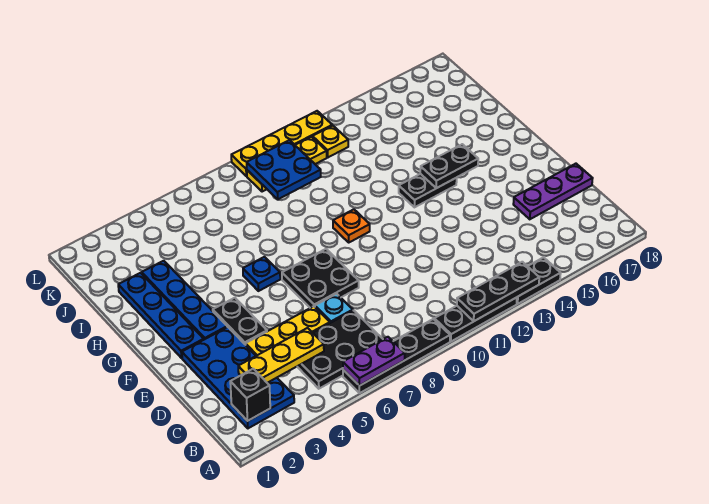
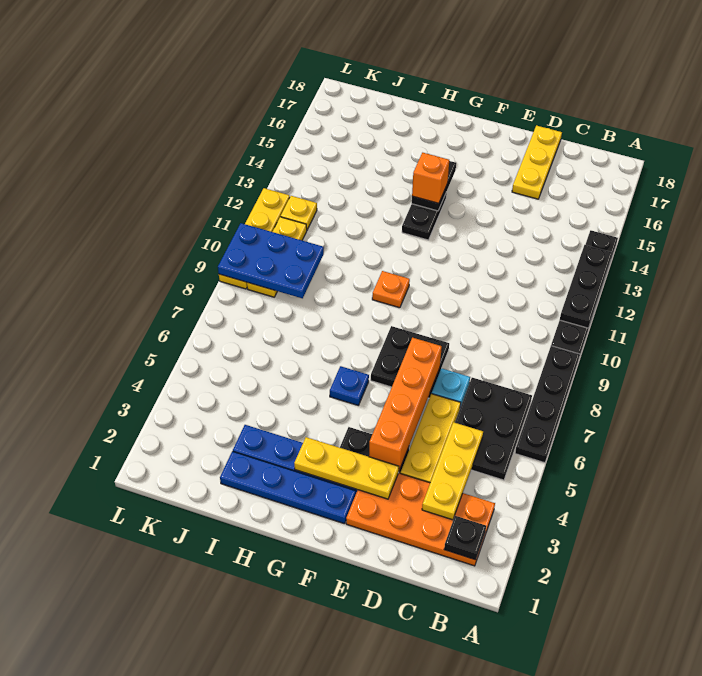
purple plate A6:A7 level 2 -> none
blue plate B2:E3 level 1 -> orange plate B2:E3 level 1
black brick B2 level 2 -> black plate B2 level 2
purple plate D16:D18 level 1 -> yellow plate D16:D18 level 1
none -> yellow plate E3:G3 level 2
none -> orange brick E4:E7 level 2
none -> orange brick G14 level 3
blue plate J9:K10 level 2 -> blue plate J9:L10 level 2

